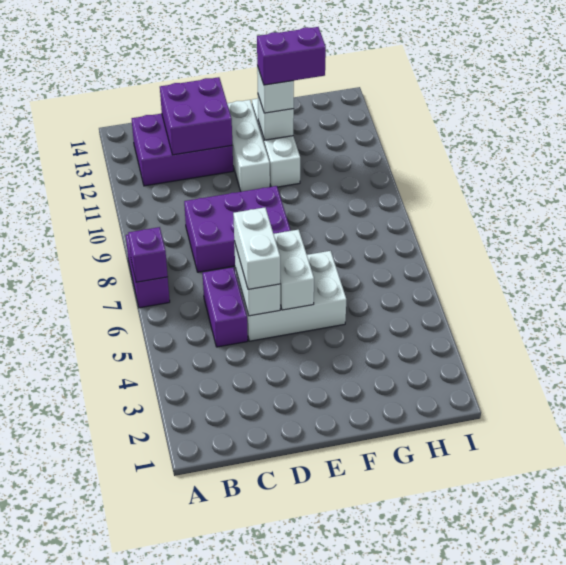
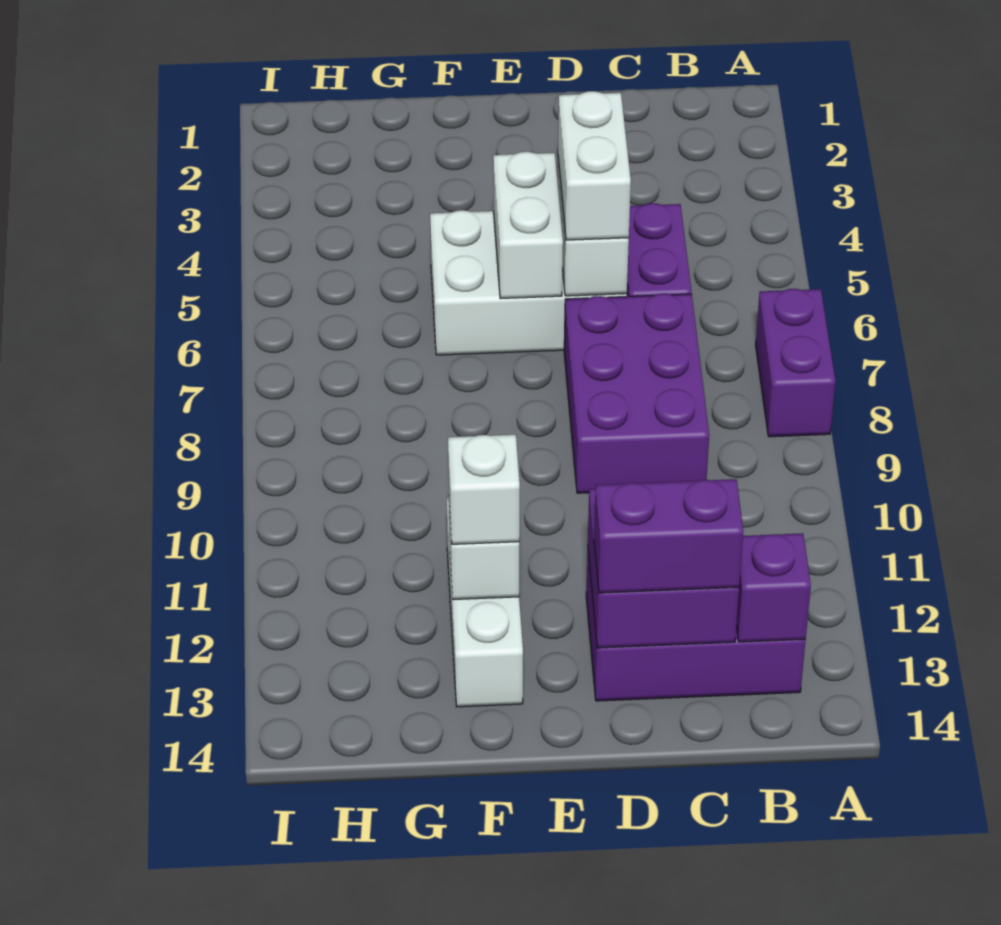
purple brick A7 level 2 -> purple brick B13 level 2
purple brick C8:E9 level 1 -> purple brick C7:D9 level 1
white brick E11:E13 level 1 -> none
purple brick F12:G12 level 4 -> purple brick C13:D13 level 3

